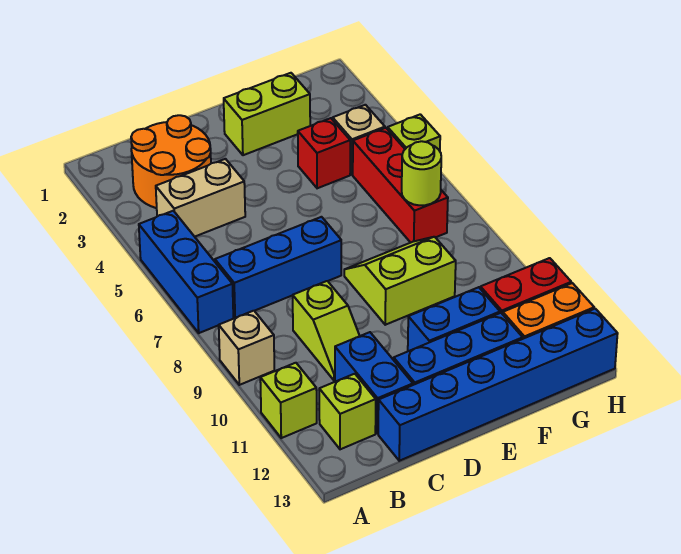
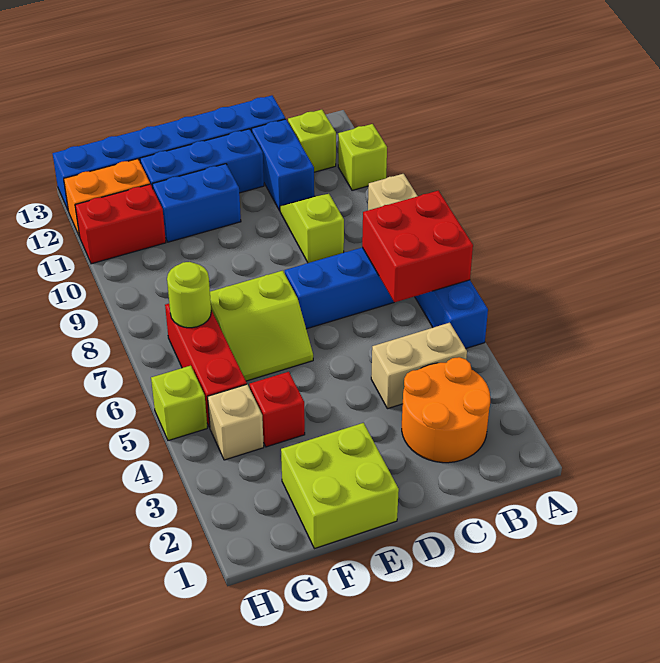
none -> red brick A6:B7 level 2
lime brick E2:F2 level 1 -> lime brick E1:F2 level 1
lime slope E8:F9 level 1 top 9 -> lime slope E6:F7 level 1 top 7

